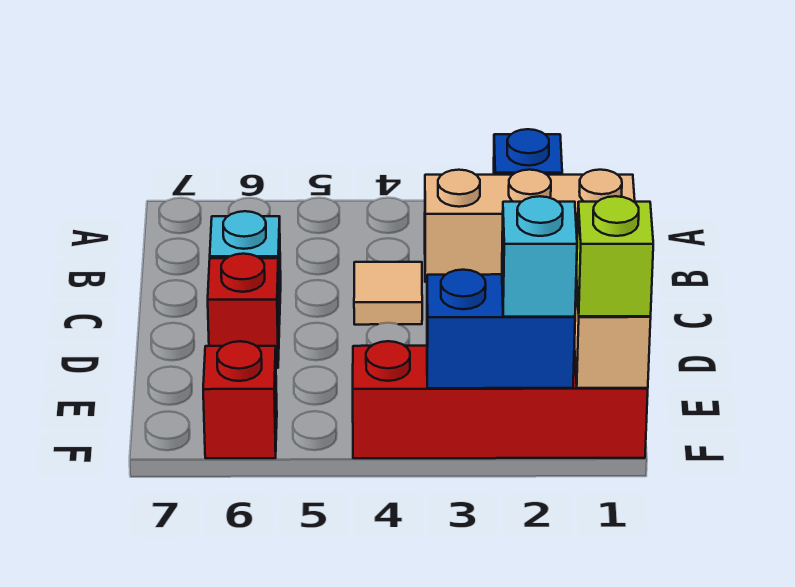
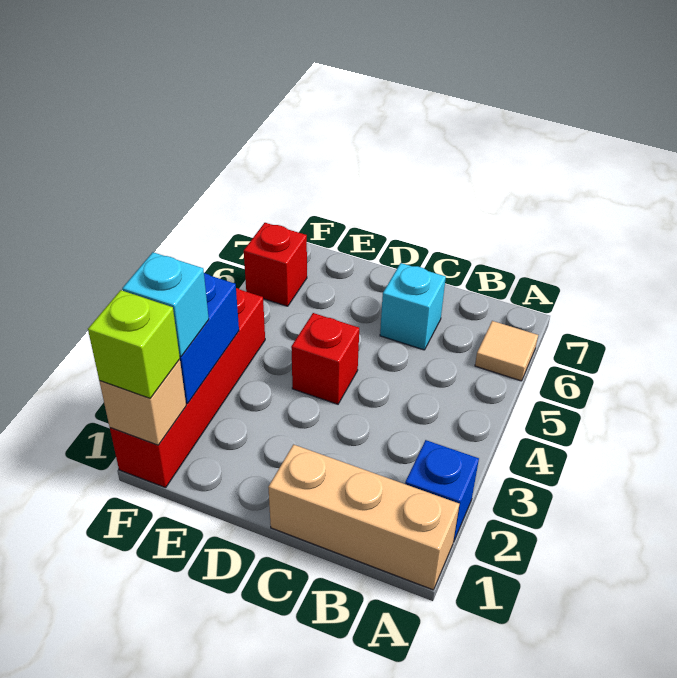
tan brick B1:B3 level 1 -> tan brick A1:C1 level 1
tan tile C4 level 1 -> tan tile A6 level 1
red brick D6 level 1 -> red brick D4 level 1

